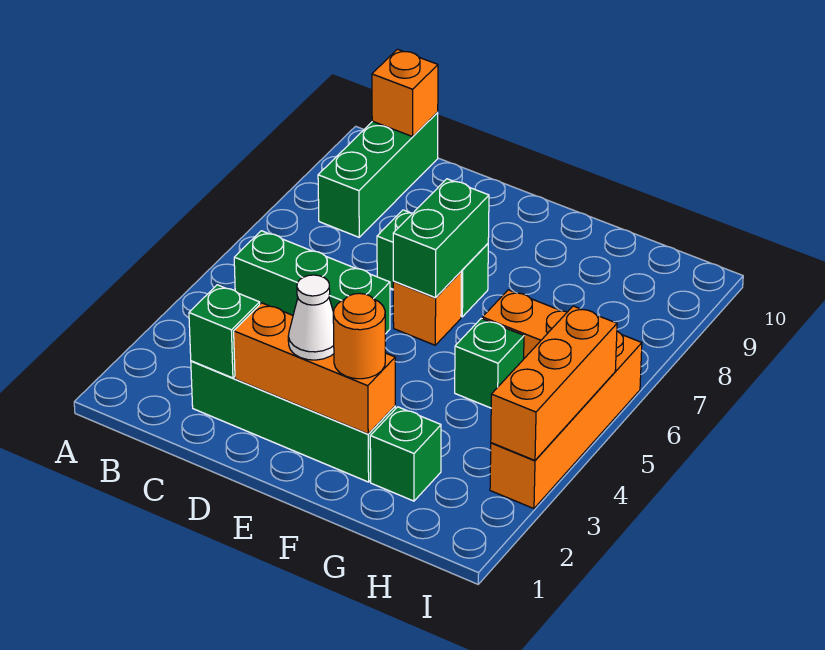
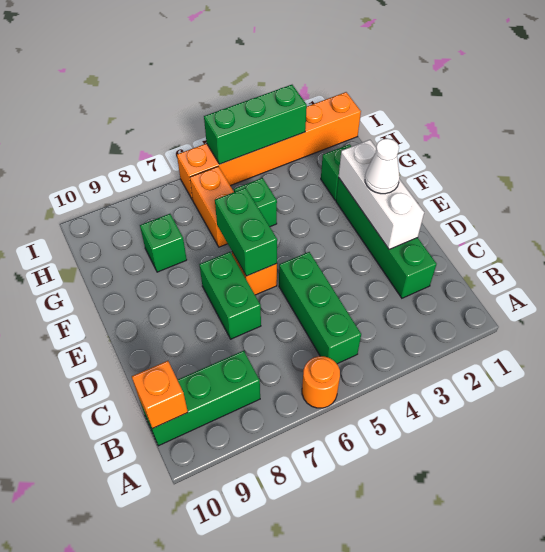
green brick C2 level 2 -> green brick G8 level 1
orange brick D2:F2 level 2 -> white brick D2:F2 level 2
green brick E6:E7 level 2 -> green brick E6:F6 level 2
orange round brick F2 level 3 -> orange round brick A6 level 1
orange brick I3:I6 level 1 -> orange brick I1:I6 level 1
orange brick I3:I5 level 2 -> green brick I3:I5 level 2

